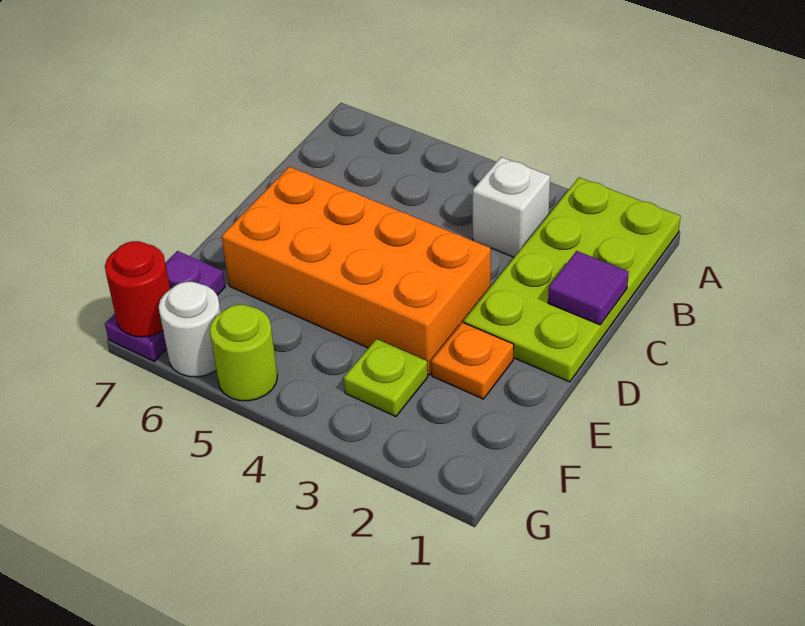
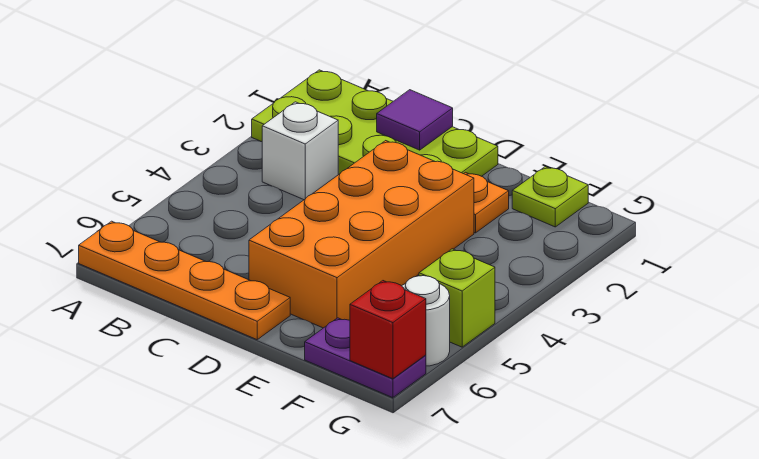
none -> orange plate A7:D7 level 1
lime plate F3 level 1 -> lime plate F1 level 1
lime round brick G5 level 1 -> lime brick G5 level 1
red round brick G7 level 2 -> red brick G7 level 2

